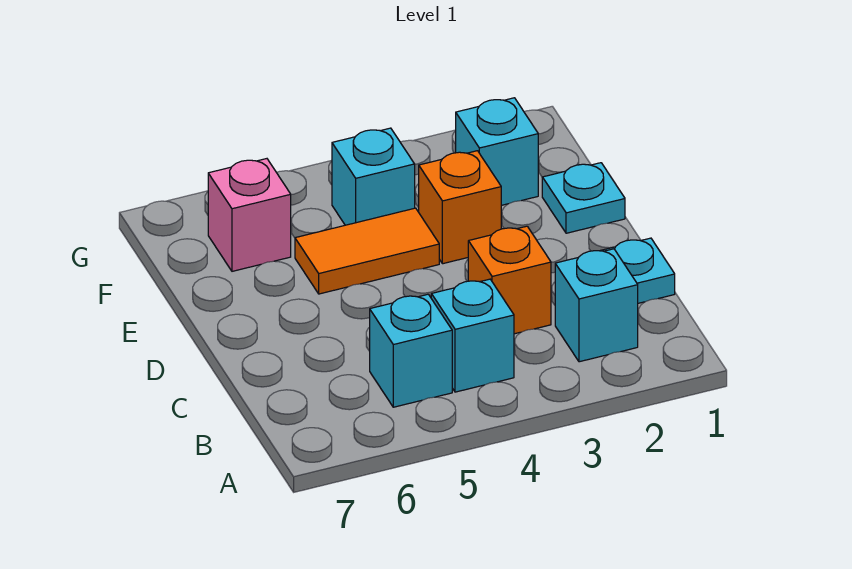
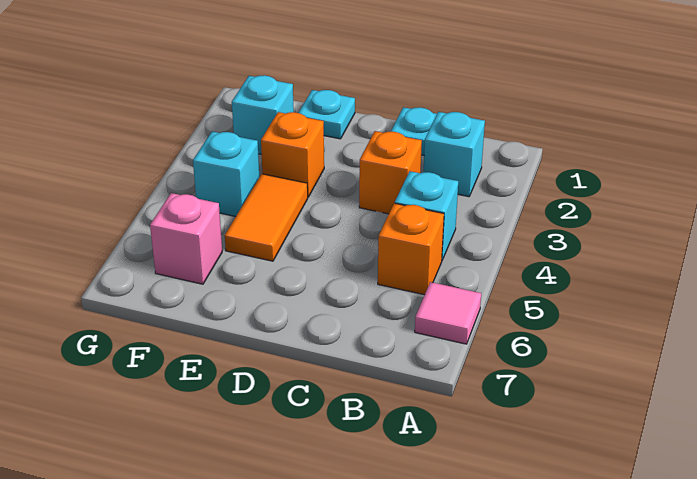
none -> pink tile A6 level 1
cyan brick B5 level 1 -> orange brick B5 level 1

